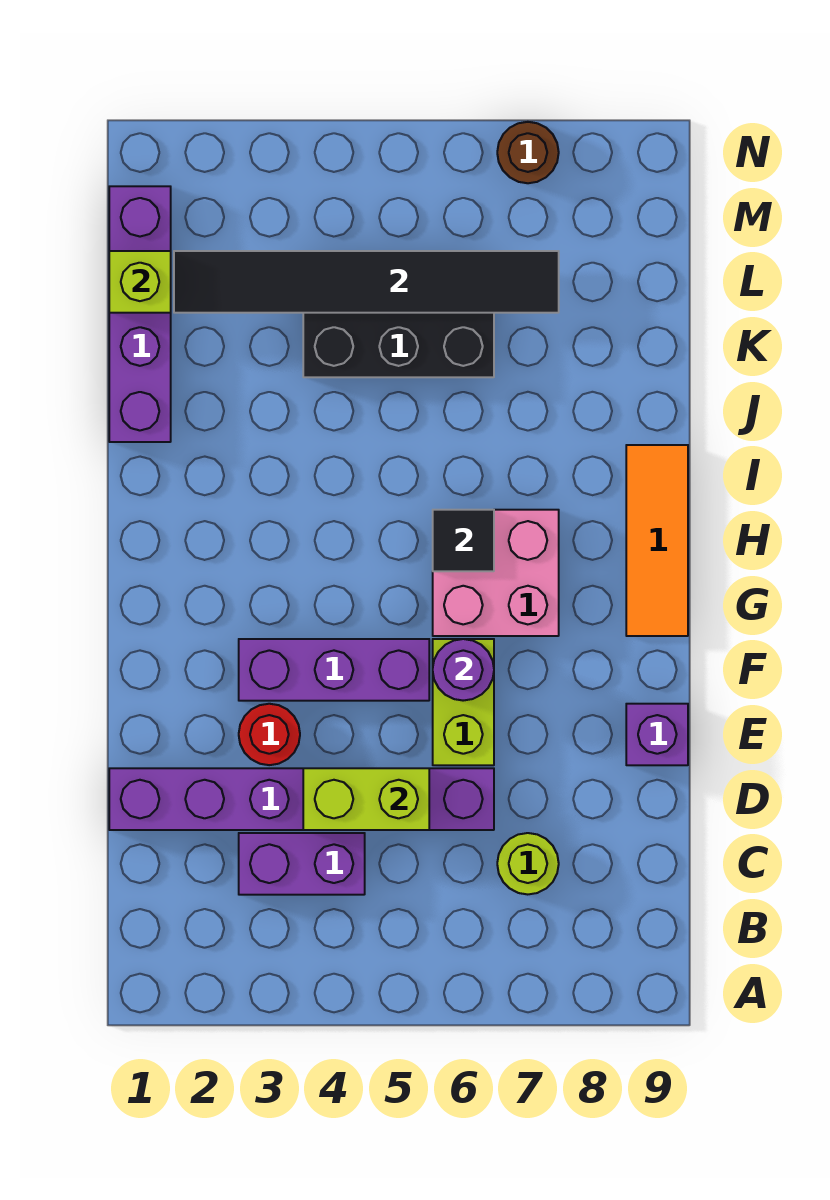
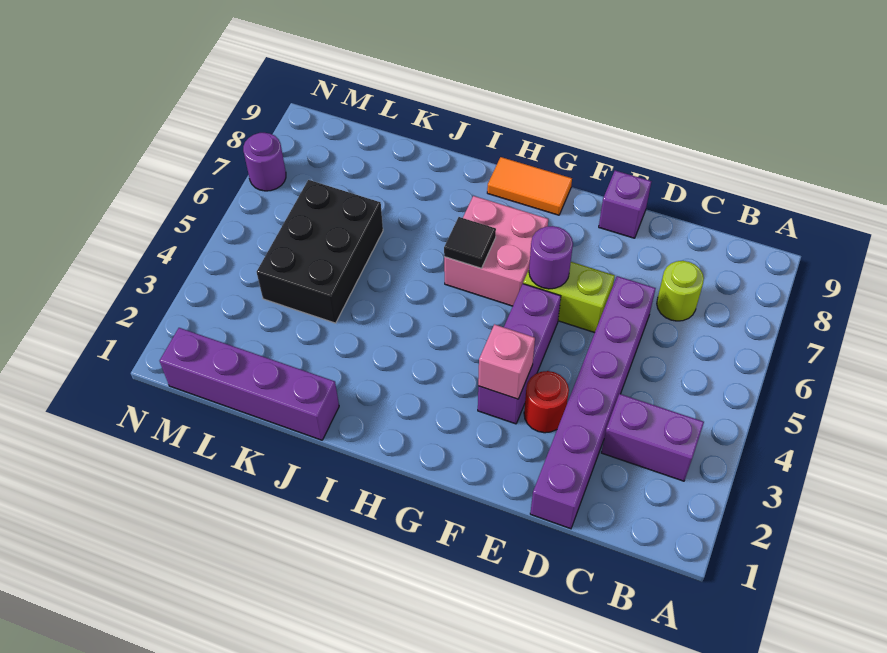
purple brick C3:C4 level 1 -> purple brick B3:C3 level 1
lime brick D4:D5 level 2 -> none
none -> pink brick F3 level 2
orange tile G9:I9 level 1 -> orange tile G9:H9 level 1
lime brick L1 level 2 -> none
black tile L2:L7 level 2 -> none
brown round brick N7 level 1 -> purple round brick N7 level 1

